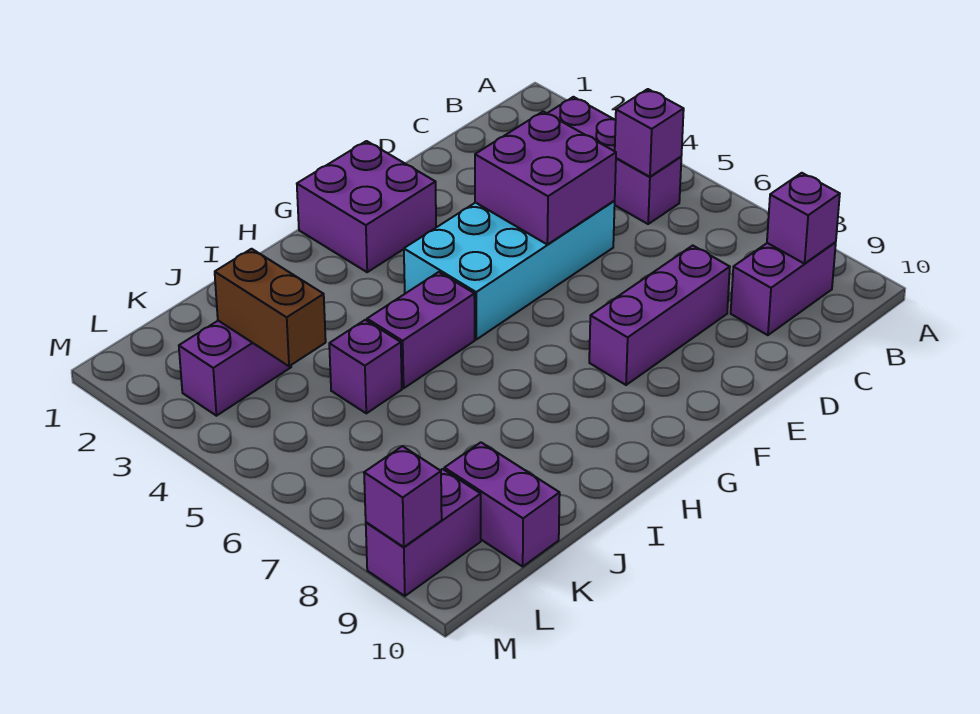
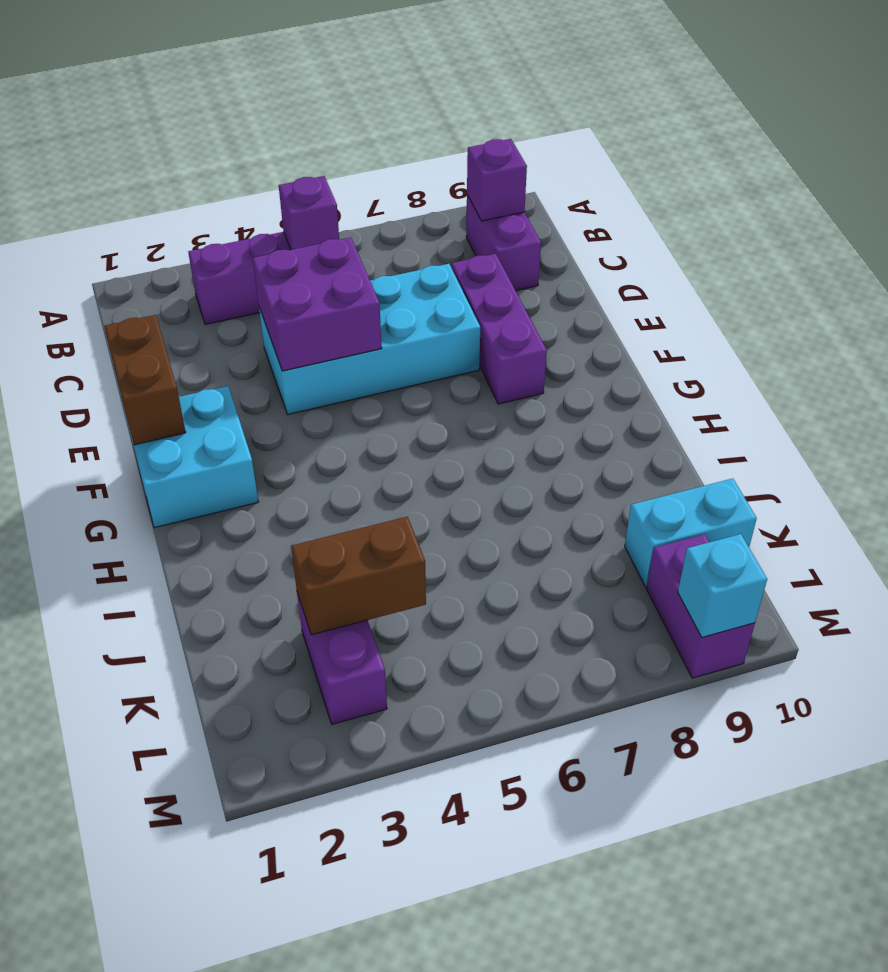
cyan brick D4:G5 level 1 -> cyan brick D4:E7 level 1
none -> brown brick E1:F1 level 2
purple brick F1:G2 level 1 -> cyan brick F1:G2 level 1
purple brick H5:I5 level 1 -> none
purple brick J5 level 1 -> none
purple brick K9:K10 level 1 -> cyan brick K9:K10 level 1
purple brick M9 level 2 -> cyan brick M9 level 2

